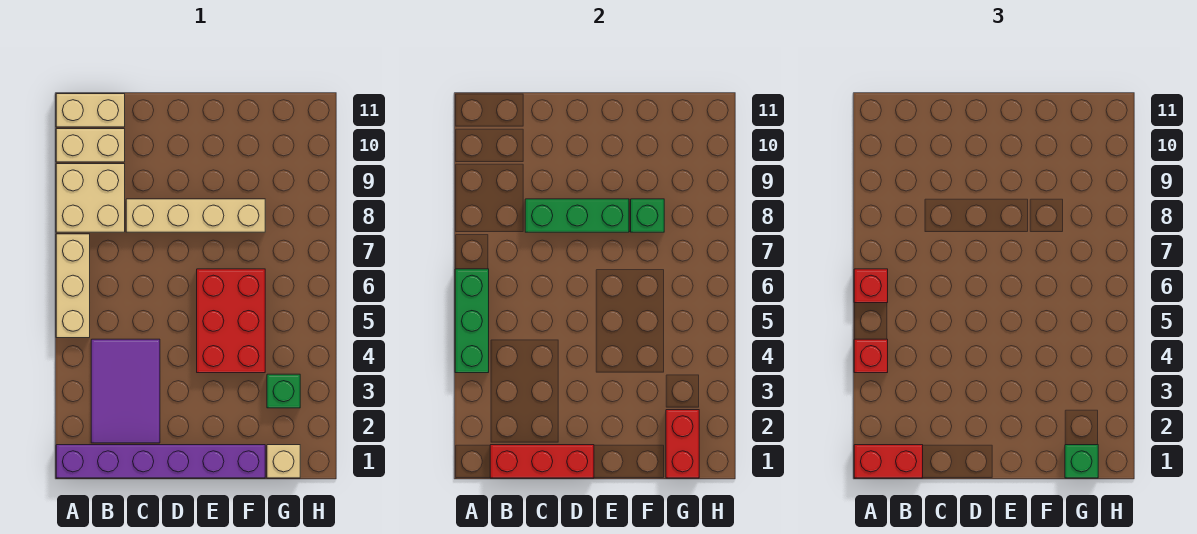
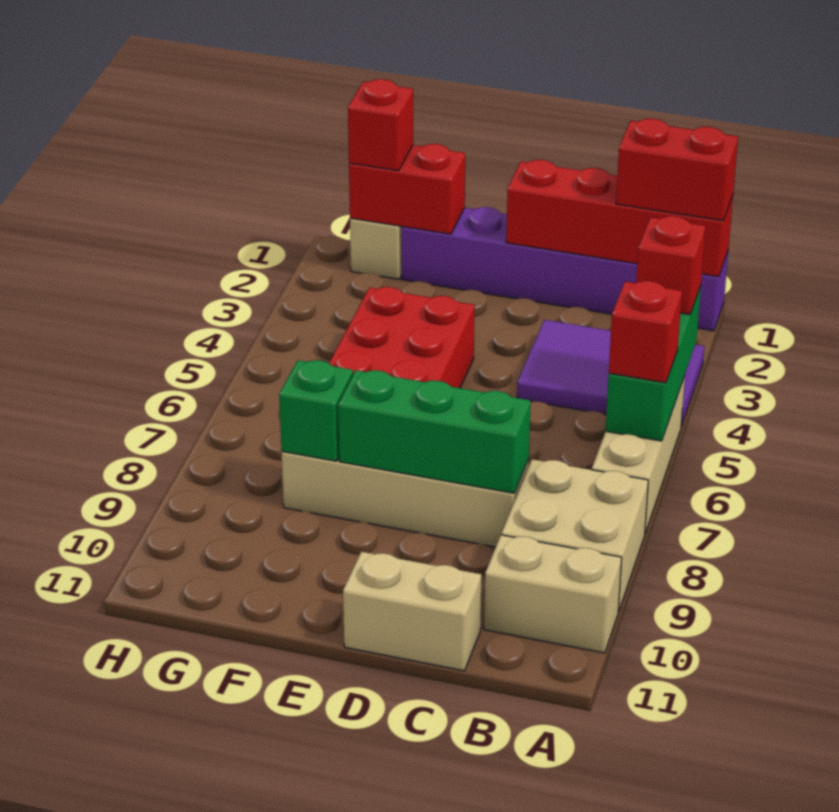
tan brick A11:B11 level 1 -> tan brick C11:D11 level 1
red brick B1:D1 level 2 -> red brick A1:D1 level 2
purple tile B2:C4 level 1 -> purple tile A3:C4 level 1
red brick G1:G2 level 2 -> red brick F1:G1 level 2
green brick G1 level 3 -> red brick G1 level 3
green brick G3 level 1 -> none

